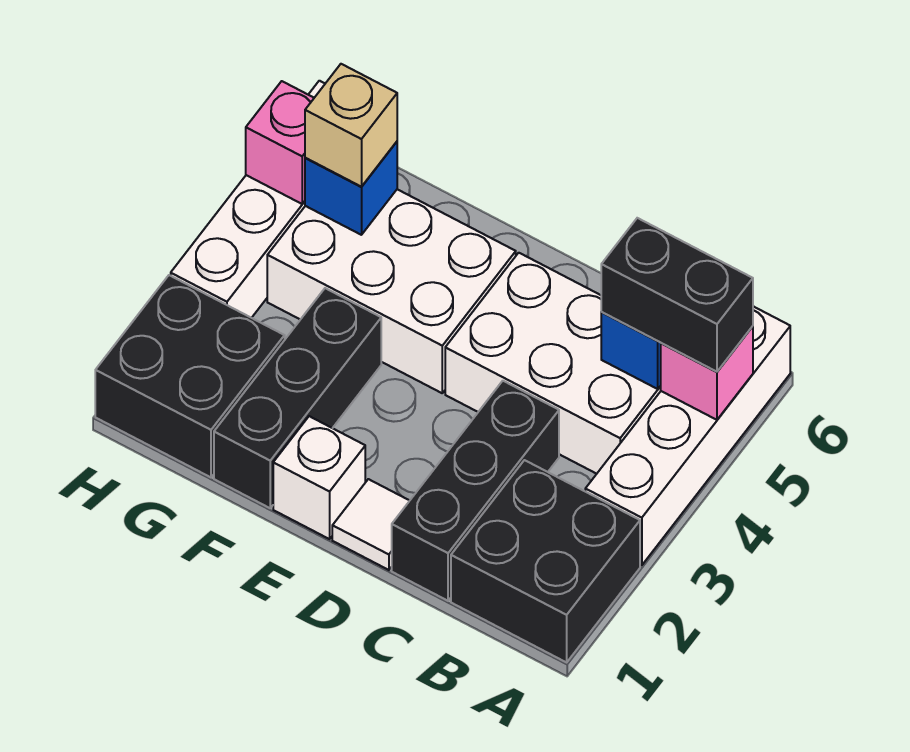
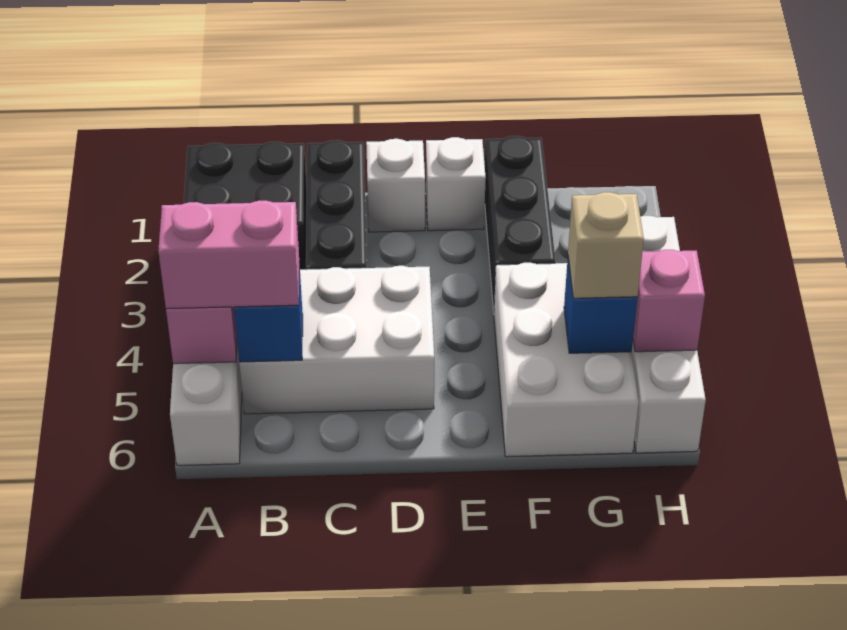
black brick A5:B5 level 3 -> pink brick A5:B5 level 3
white tile D1 level 1 -> white brick D1 level 1
white brick E4:G5 level 1 -> white brick F4:G6 level 1
black brick G1:H2 level 1 -> none

